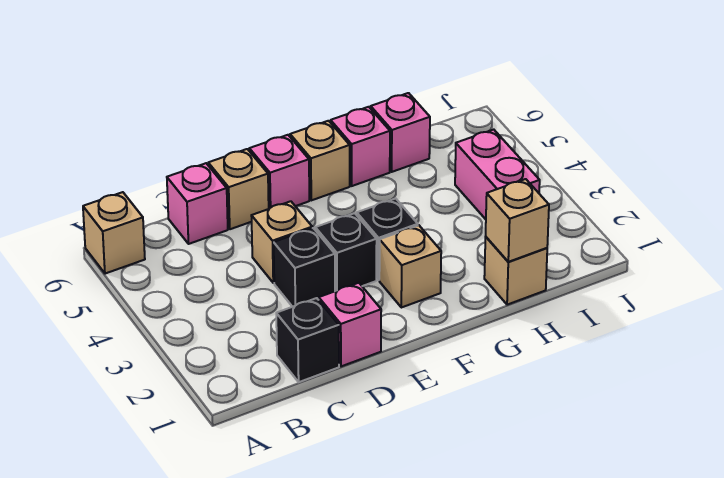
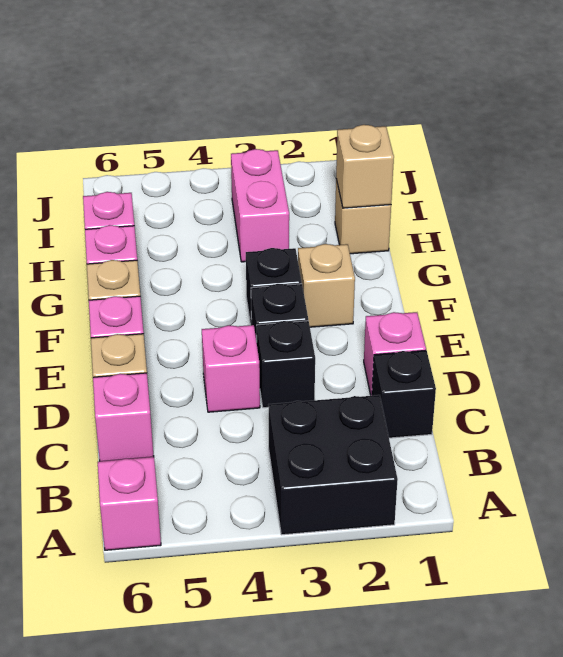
none -> black brick A2:B3 level 1
tan brick A6 level 1 -> pink brick A6 level 1
tan brick D4 level 1 -> pink brick D4 level 1
pink brick I3:I4 level 1 -> pink brick H3:I3 level 1

